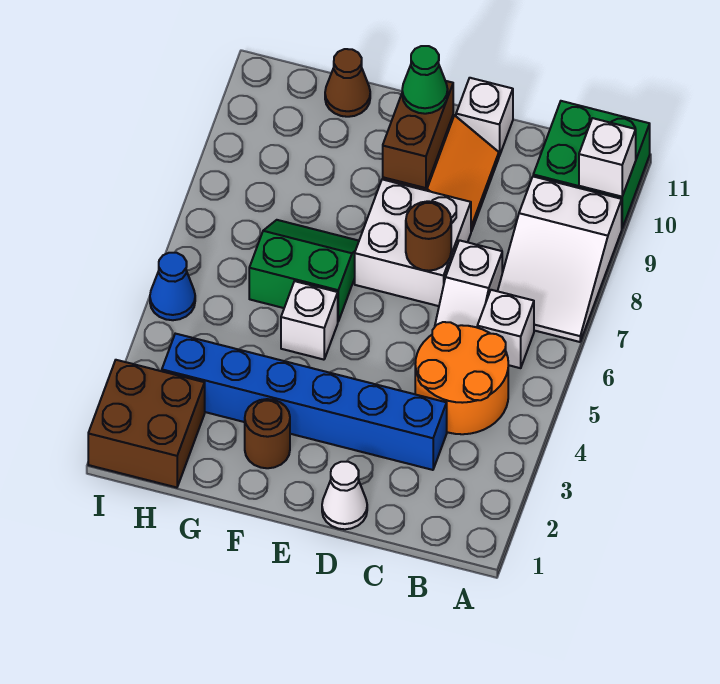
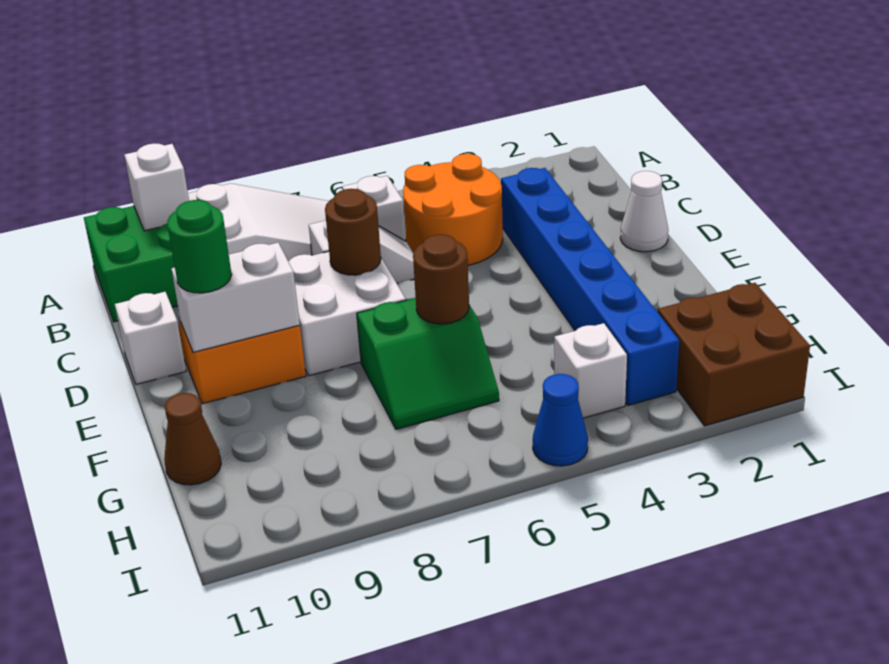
brown brick E9:E10 level 2 -> white brick E9:E10 level 2
green cone E10 level 3 -> green round brick E10 level 3
brown round brick F2 level 1 -> brown round brick F6 level 2
white brick F5 level 1 -> white brick H4 level 1
green slope F6:G7 level 1 top 6 -> green slope F6:G7 level 1 top F

